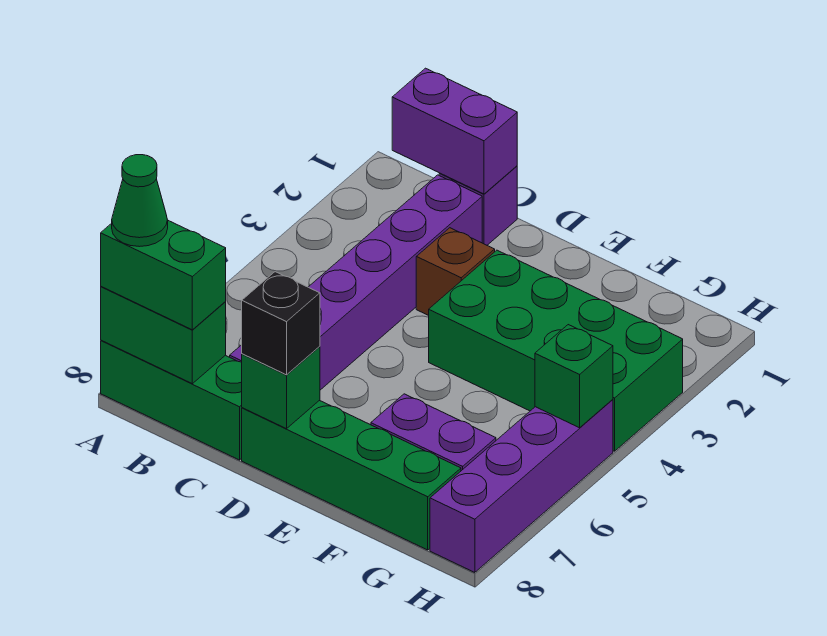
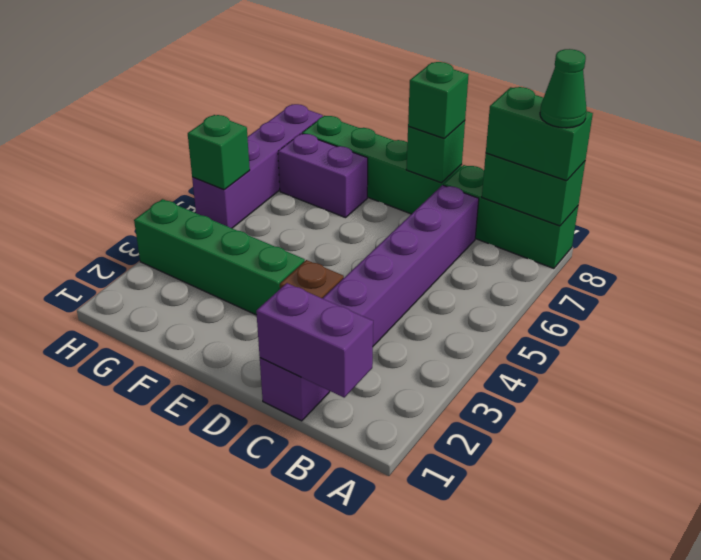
black brick D8 level 3 -> green brick D8 level 3
green brick E3:H4 level 1 -> green brick E3:H3 level 1

